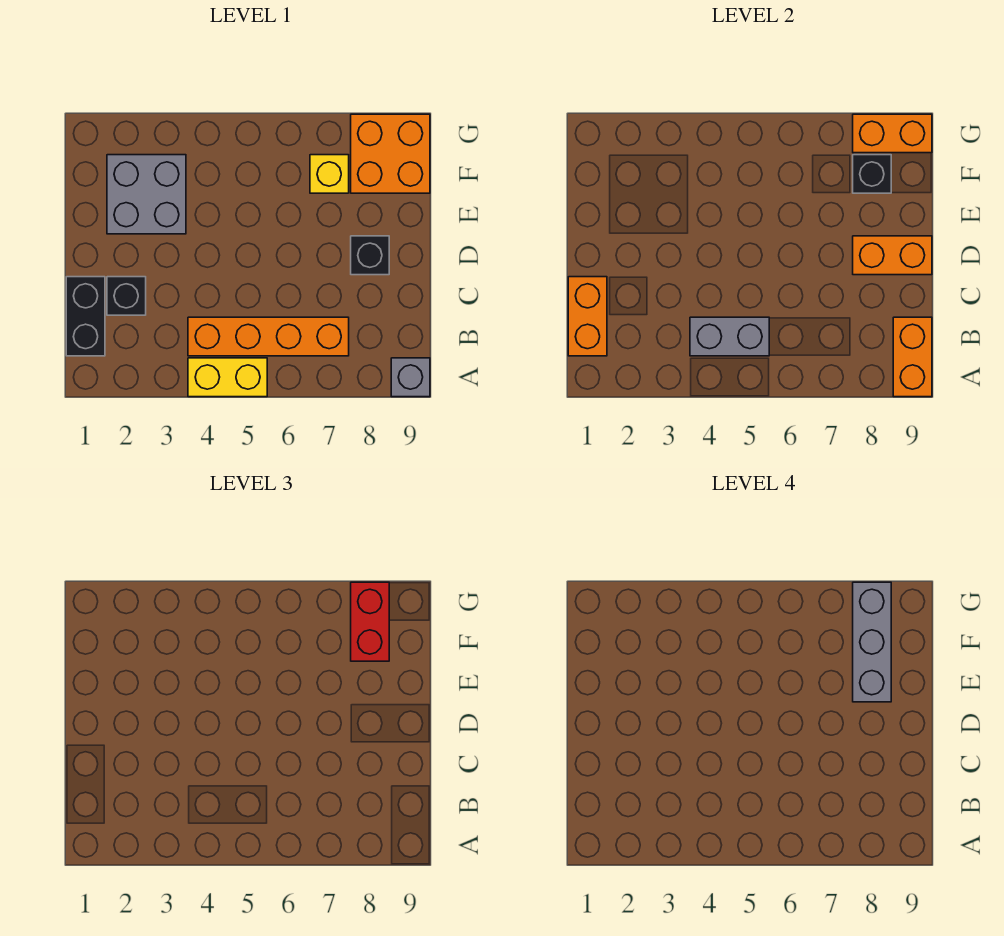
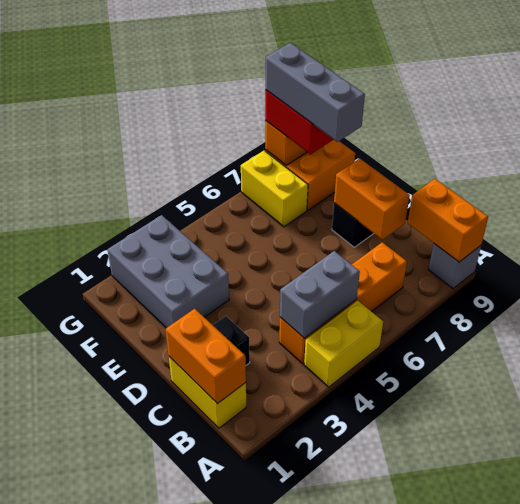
black brick B1:C1 level 1 -> yellow brick B1:C1 level 1
orange brick D8:D9 level 2 -> orange brick C8:D8 level 2
grey brick E2:F3 level 1 -> grey brick E2:G3 level 1
yellow brick F7 level 1 -> yellow brick F7:G7 level 1
black brick F8 level 2 -> none

